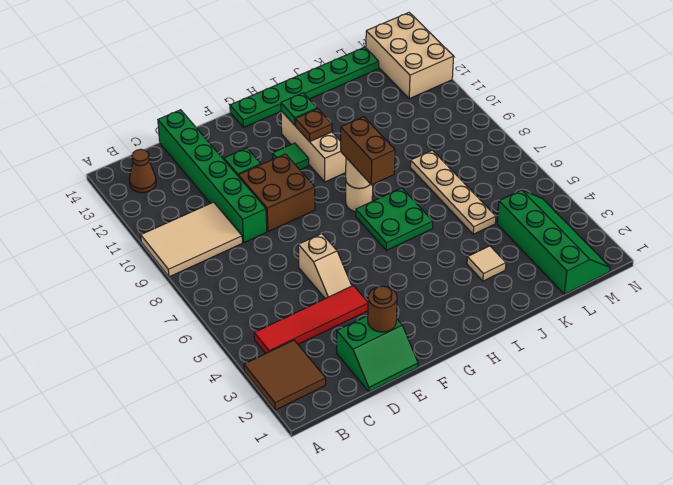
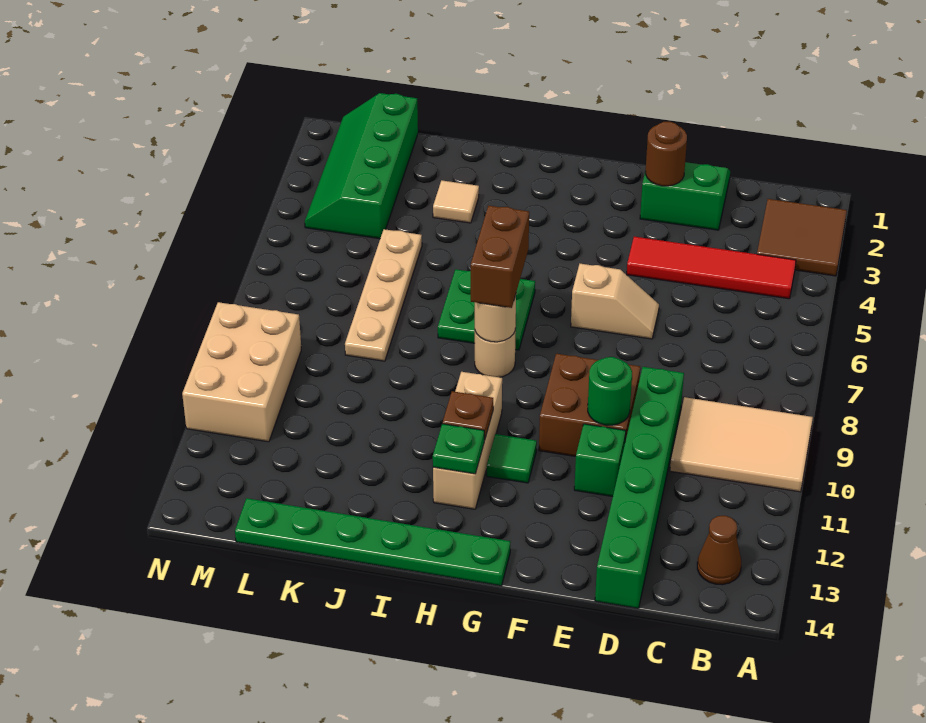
tan slope E5:E6 level 1 top 6 -> tan slope E6:F6 level 1 top F
none -> green round brick E10 level 2
tan brick M12:N14 level 1 -> tan brick M9:N11 level 1

